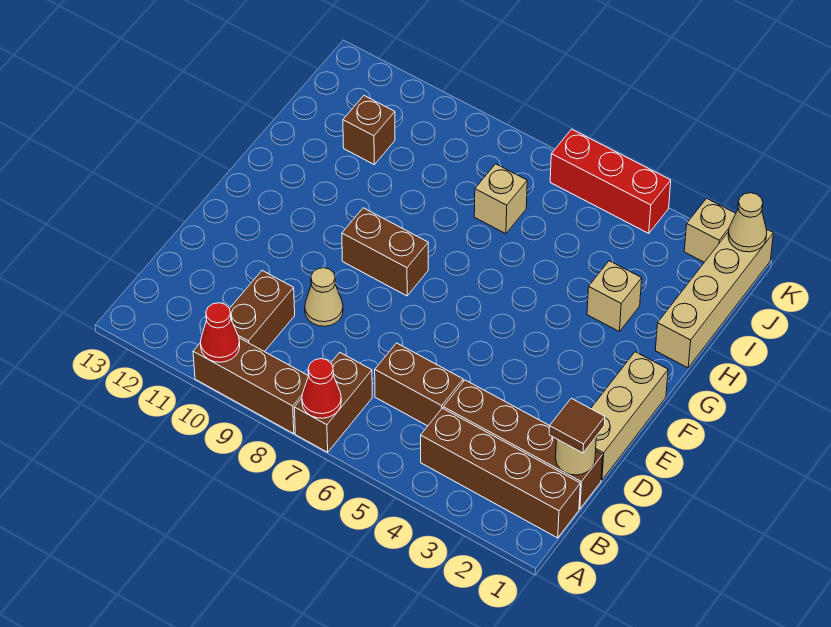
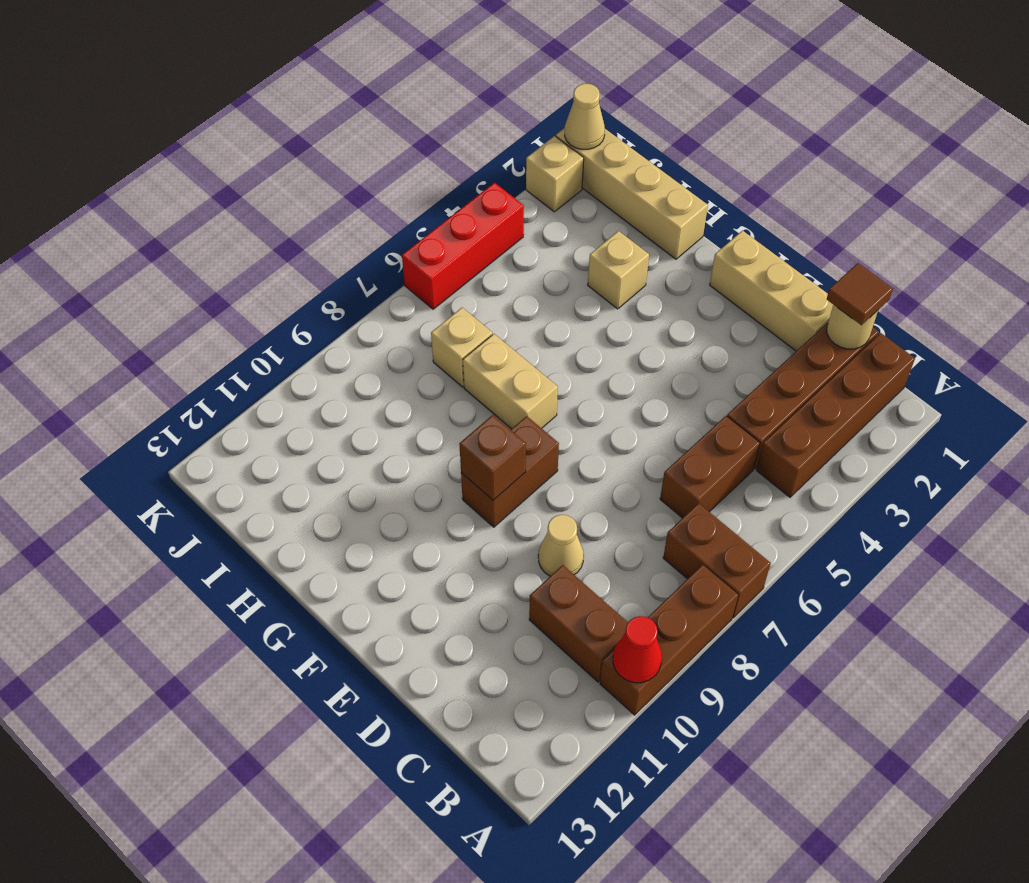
red cone A7 level 2 -> none
none -> tan brick G7:H7 level 1
brown brick I11 level 1 -> brown brick F9 level 2

